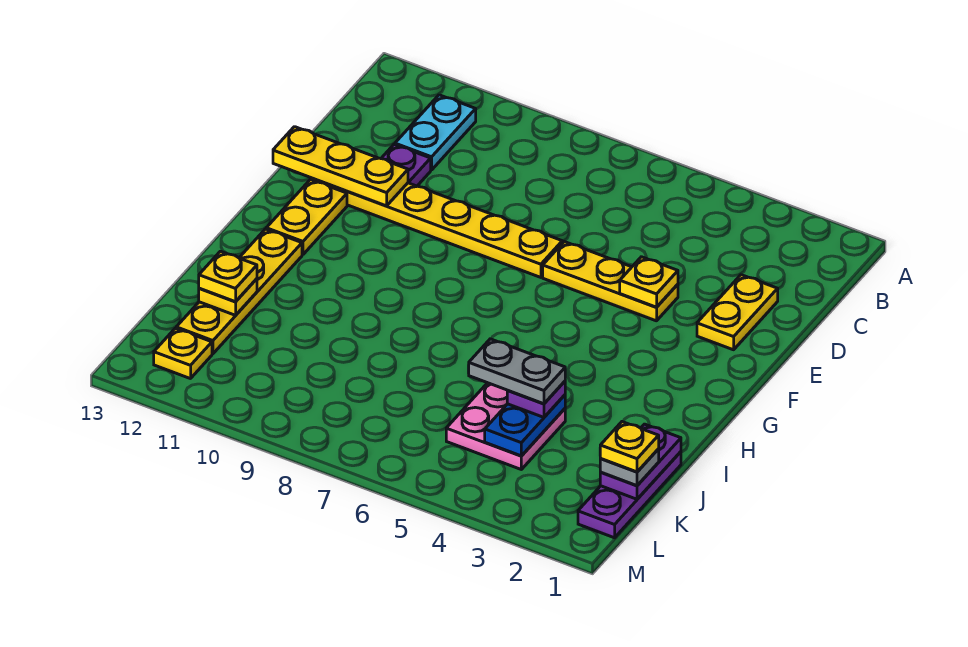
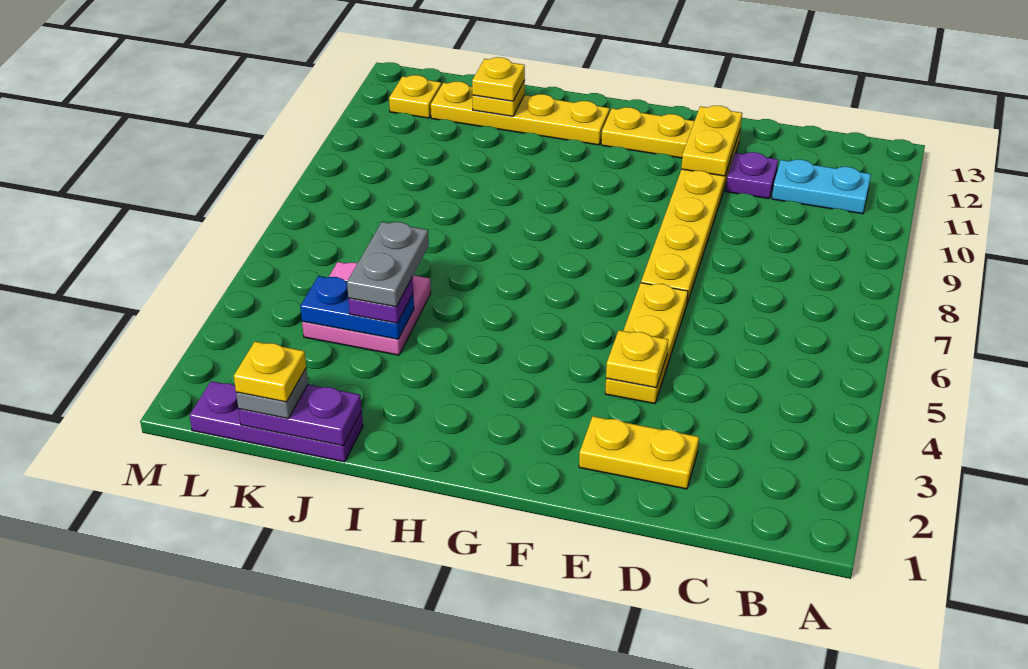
yellow plate E11:E13 level 2 -> yellow plate E11:E12 level 2

